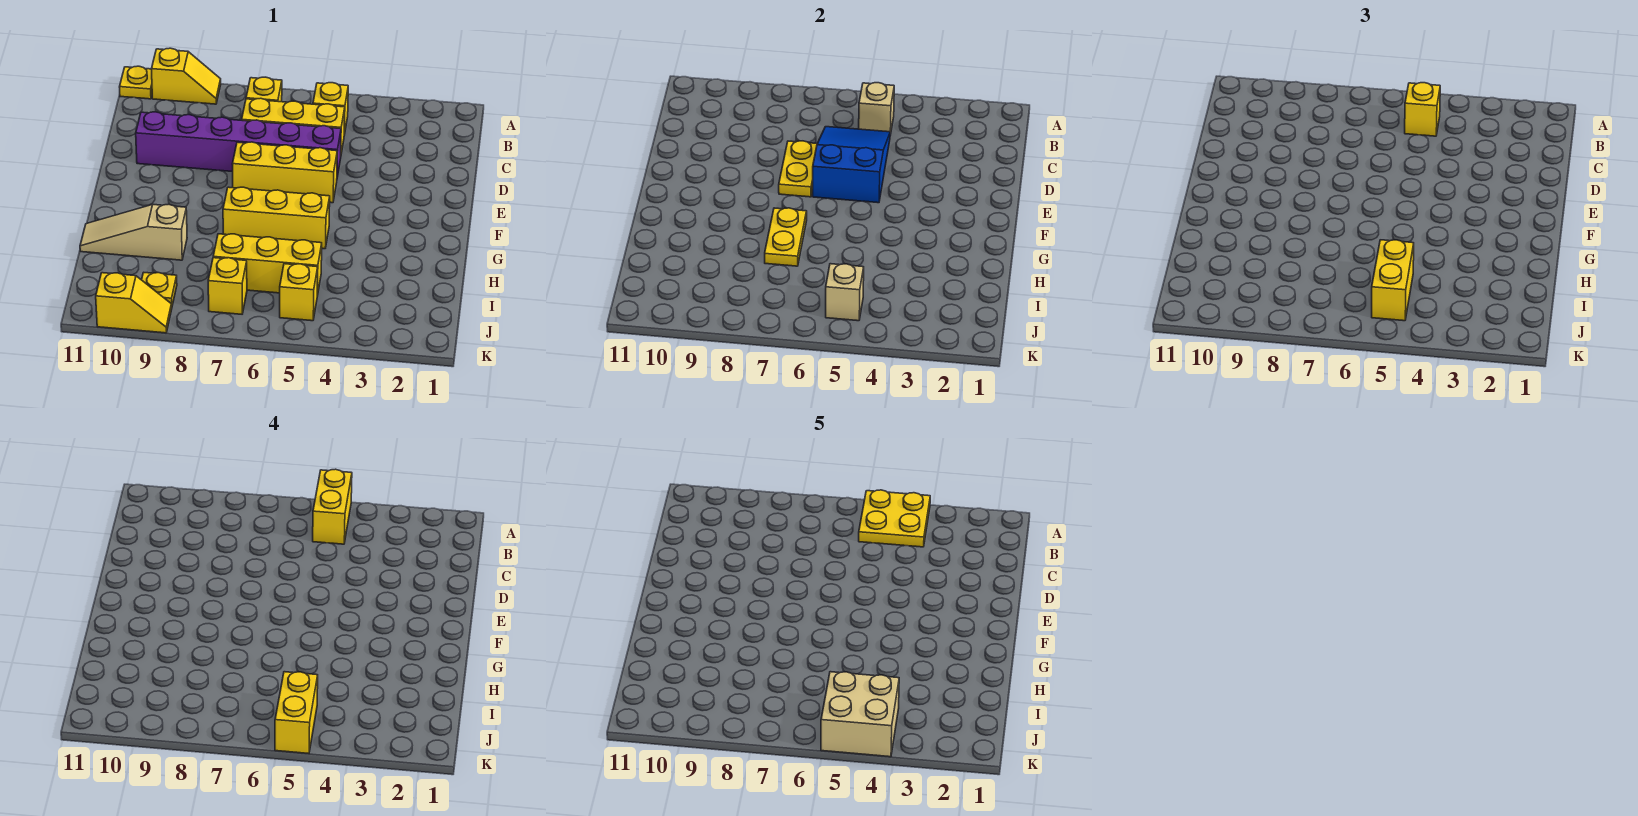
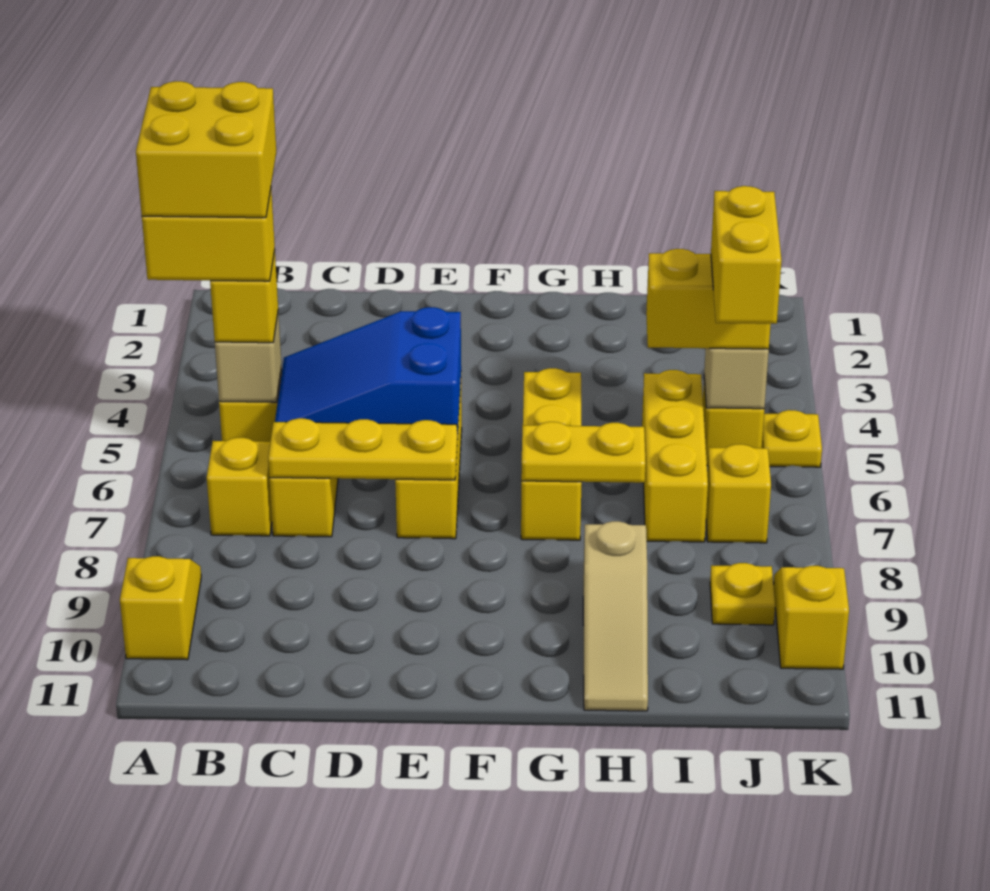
yellow plate A4:B5 level 5 -> yellow brick A4:B5 level 5
yellow plate A11 level 1 -> yellow plate K5 level 1
purple brick D5:D10 level 1 -> none
yellow plate D7:E7 level 2 -> yellow plate C7:E7 level 2
tan brick J4:K5 level 5 -> none
yellow brick J5:K5 level 4 -> yellow brick J5:J6 level 4

